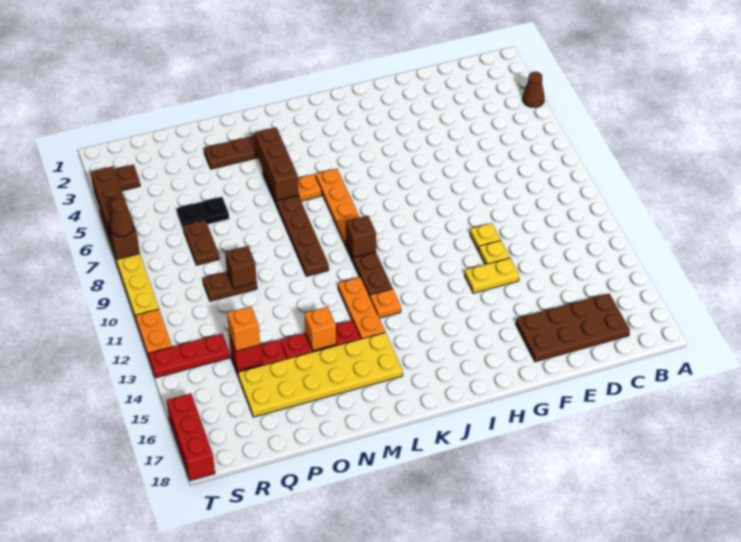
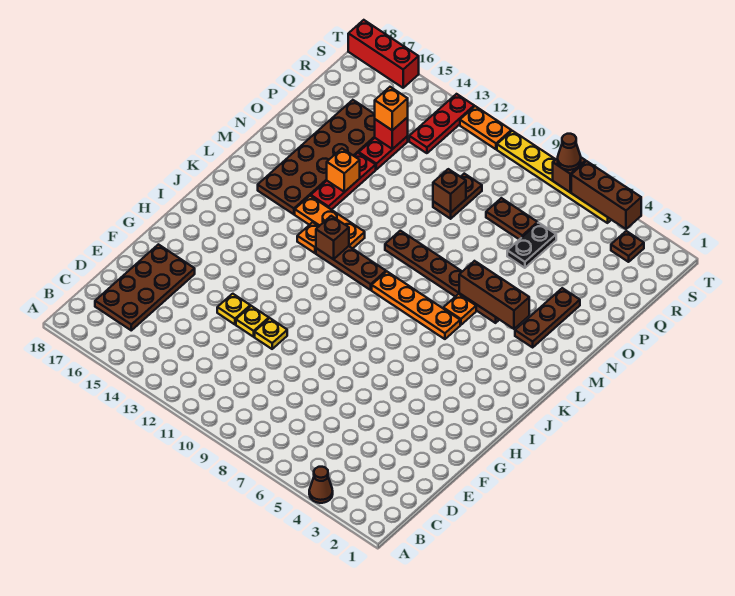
yellow plate F13:G13 level 1 -> yellow plate F13 level 1
brown brick K10 level 2 -> brown brick K12 level 2
yellow plate L15:Q16 level 1 -> brown plate L15:Q16 level 1

